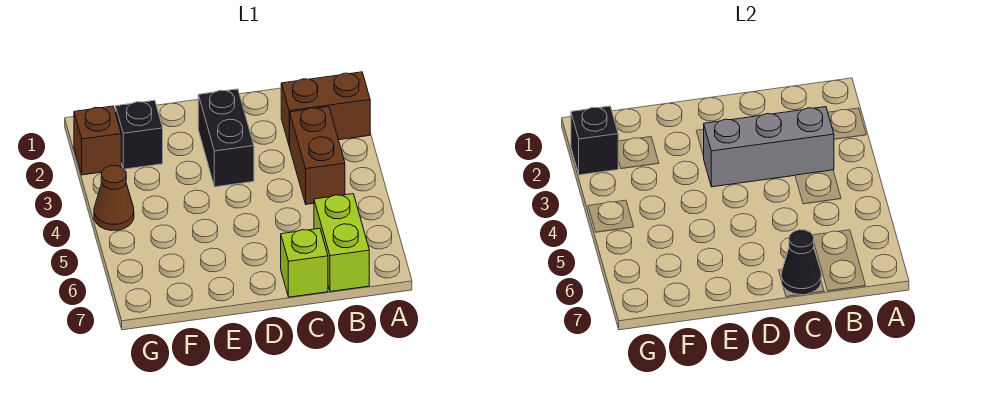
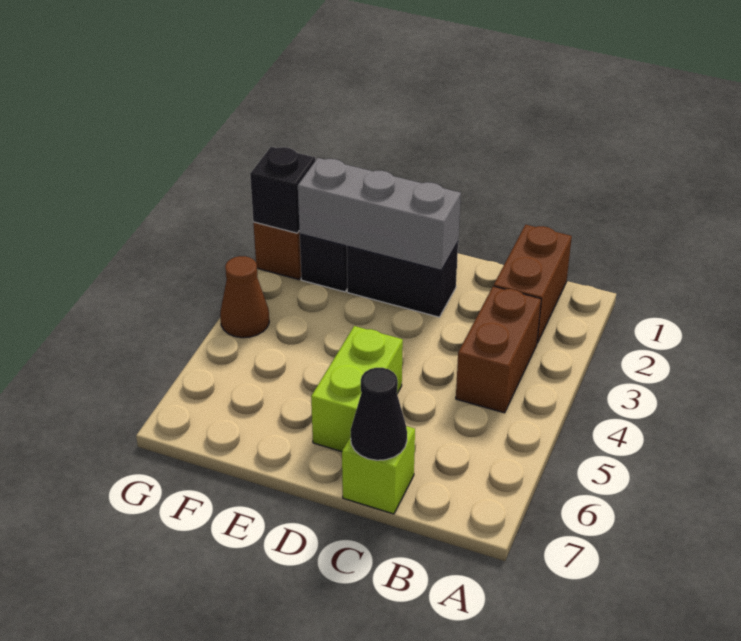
brown brick A2:B2 level 1 -> brown brick B1:B2 level 1
grey brick B3:D3 level 2 -> grey brick D2:F2 level 2
lime brick B6:B7 level 1 -> lime brick D5:D6 level 1
black brick D2:D3 level 1 -> black brick D2:E2 level 1

